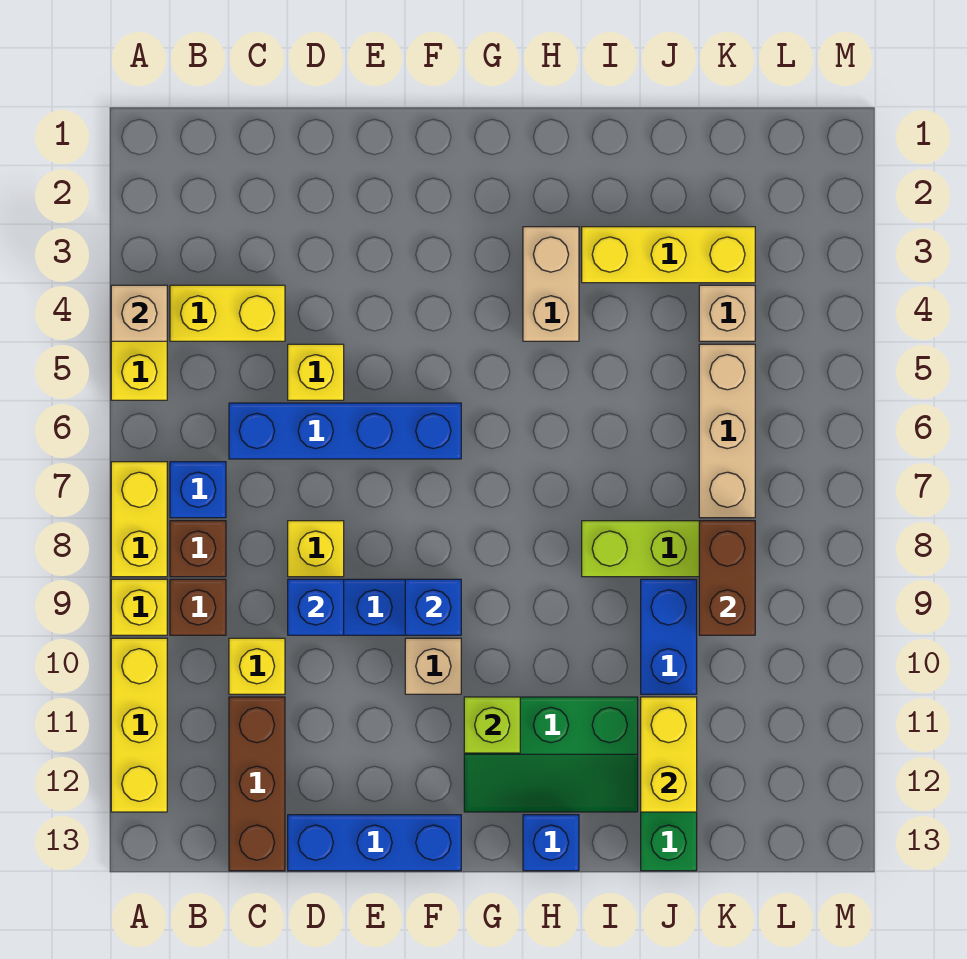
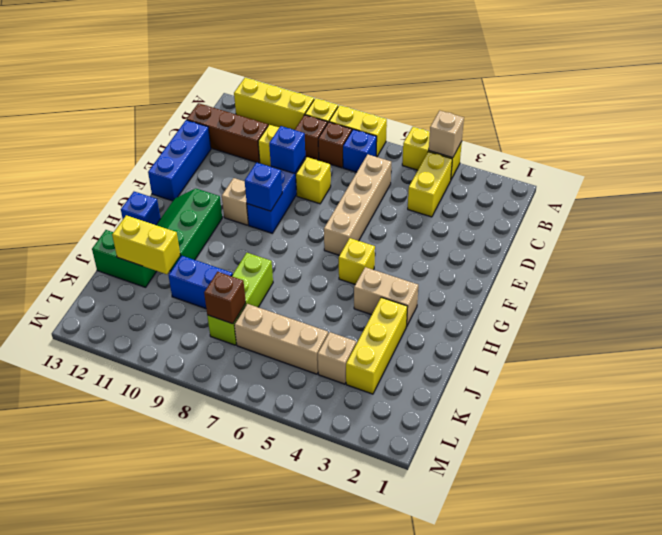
blue brick C6:F6 level 1 -> tan brick C6:F6 level 1
yellow brick D5 level 1 -> yellow brick G5 level 1
lime brick G11 level 2 -> none
brown brick K8:K9 level 2 -> brown brick K8 level 2

